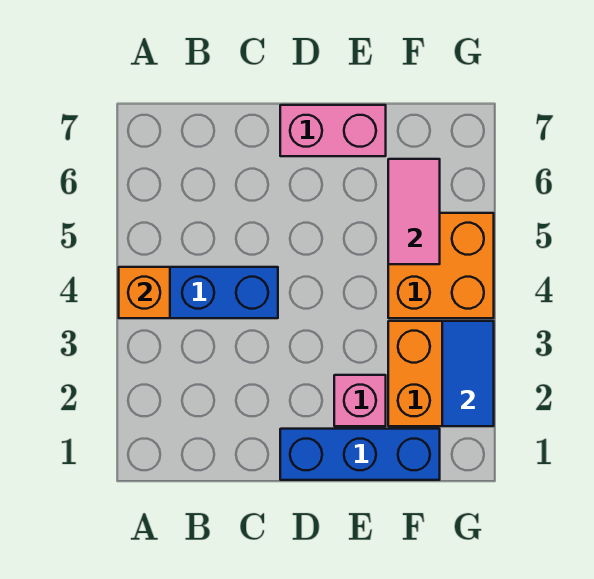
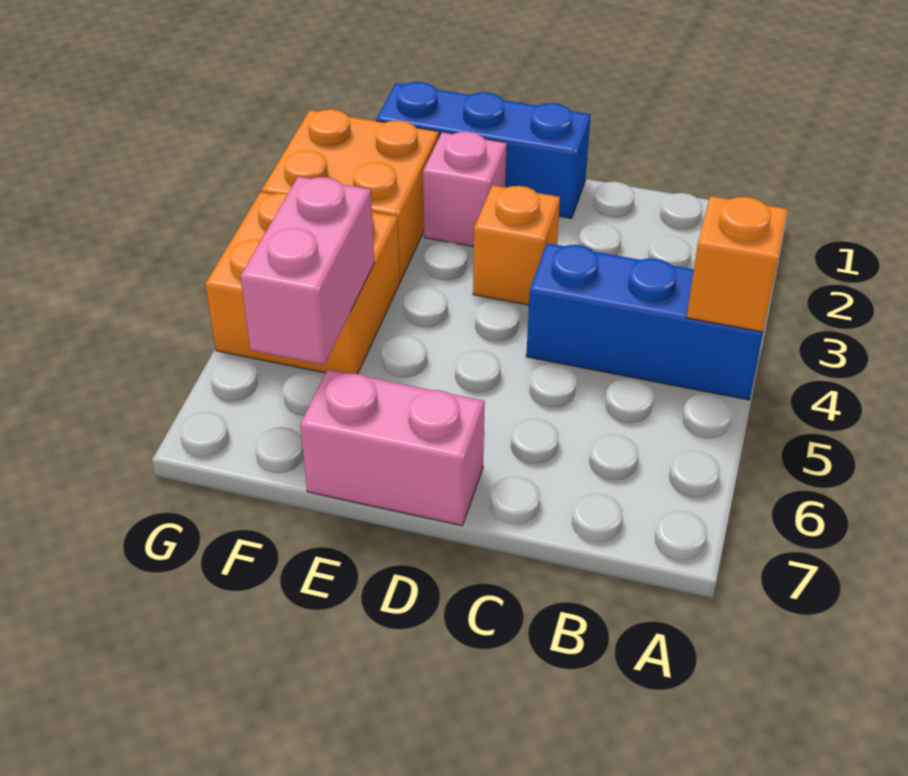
none -> orange brick D3 level 1
pink tile F5:F6 level 2 -> pink brick F5:F6 level 2
blue tile G2:G3 level 2 -> none

